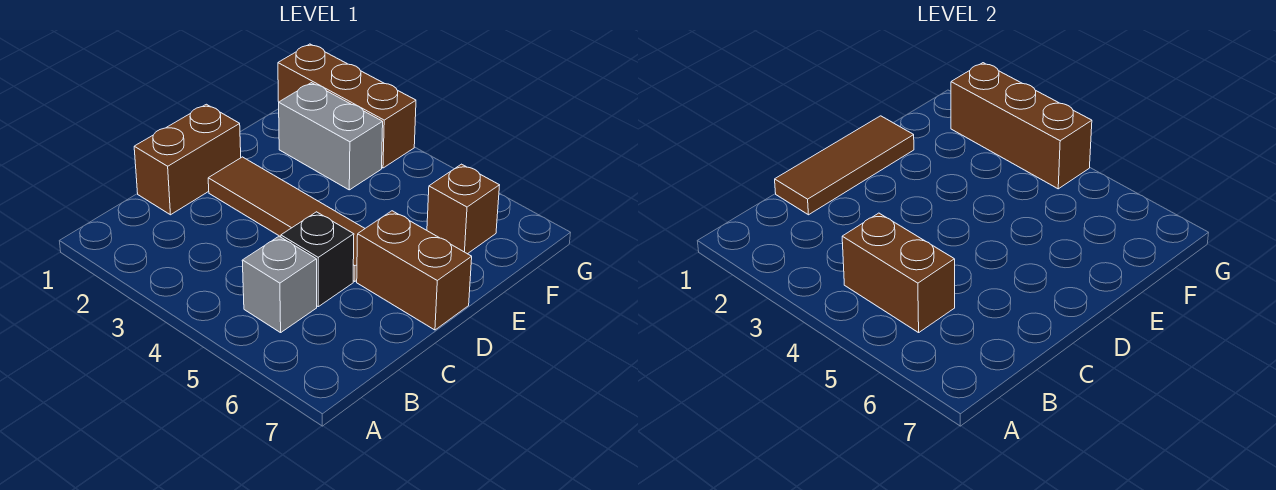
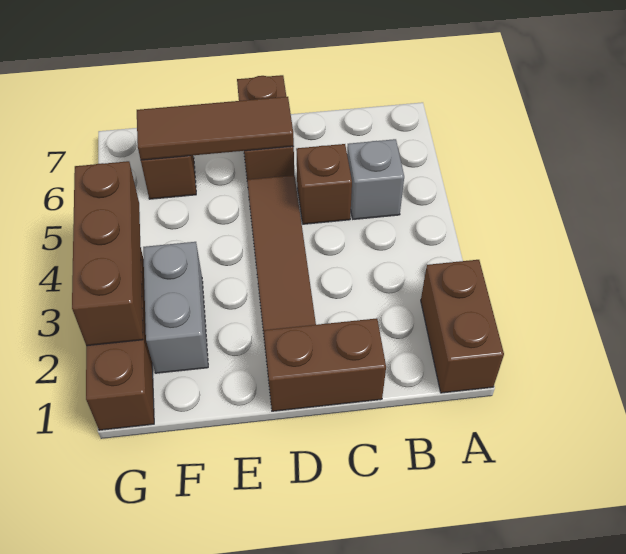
brown brick B4:B5 level 2 -> brown brick A1:A2 level 1
brown tile C1:E1 level 2 -> brown tile D6:F6 level 2
black brick C5 level 1 -> brown brick C5 level 1

